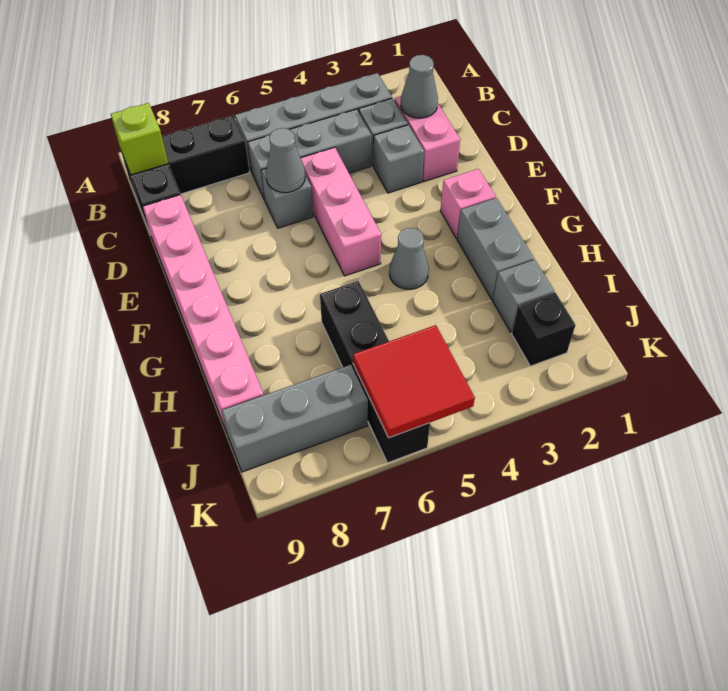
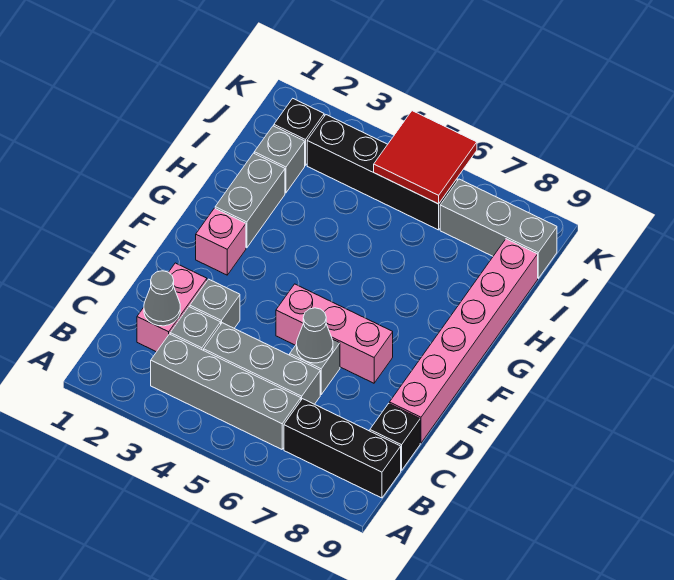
lime brick B9 level 2 -> none
pink brick D5:F5 level 1 -> pink brick E5:E7 level 1
grey cone G4 level 1 -> none
black brick H6:K6 level 1 -> black brick J3:J6 level 1

